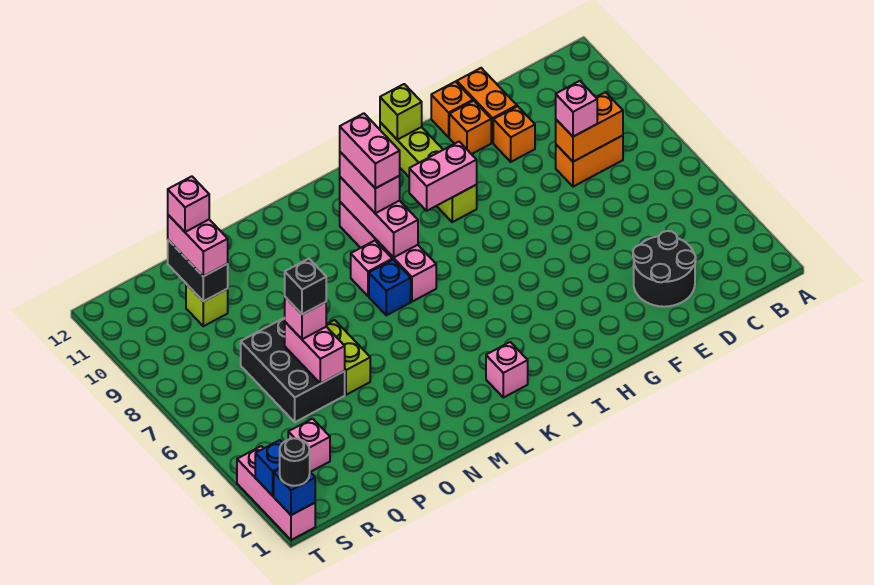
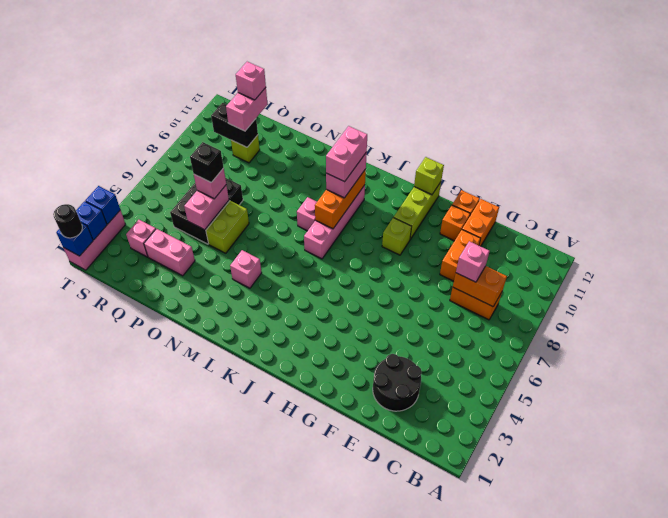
orange brick E10 level 1 -> orange brick E9:E10 level 1
pink brick H9:I9 level 2 -> pink brick P3:Q3 level 1
pink brick K2 level 1 -> pink brick M4 level 1
pink brick K8:K10 level 2 -> orange brick K8:K10 level 2
blue brick L7 level 1 -> blue brick T3 level 2
black brick Q10:Q11 level 2 -> black brick Q10:R10 level 2

